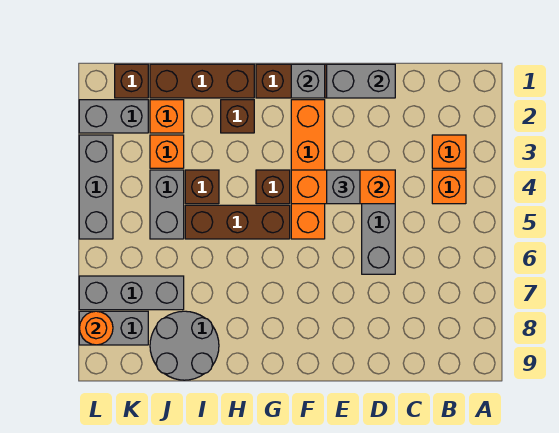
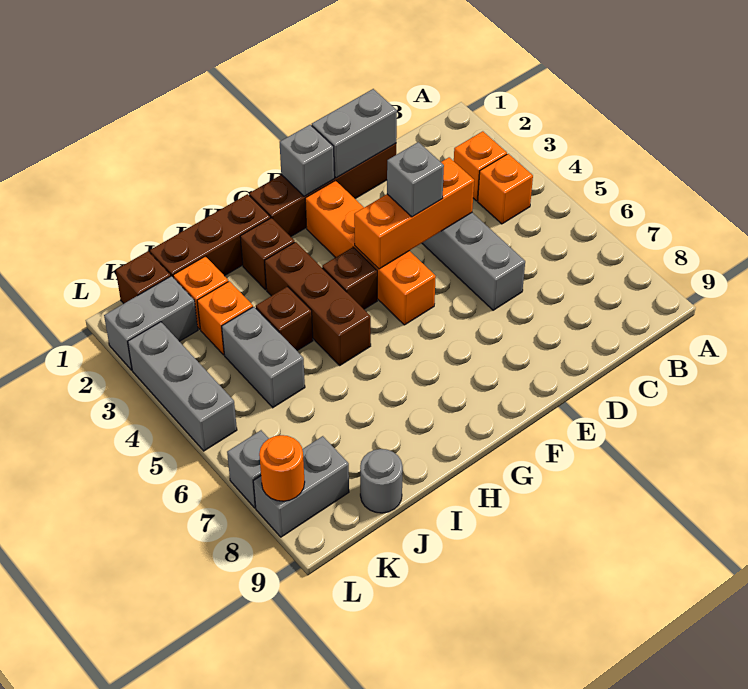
brown brick G5:I5 level 1 -> brown brick H3:H5 level 1
grey round brick I8:J9 level 1 -> grey round brick J9 level 1
grey brick J7:L7 level 1 -> grey brick L7 level 1

